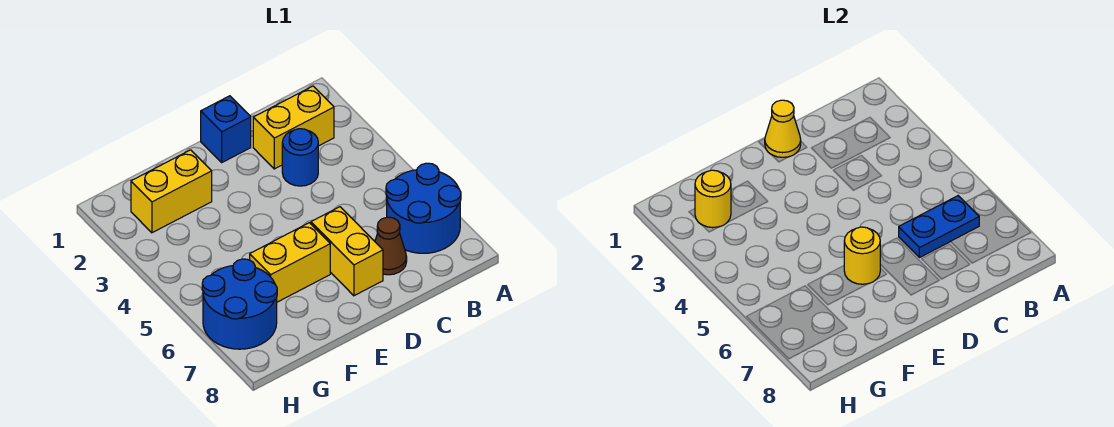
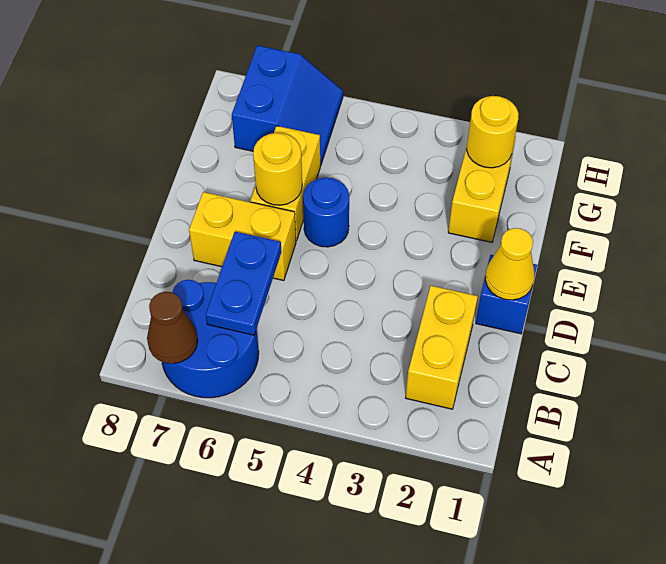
blue round brick C3 level 1 -> blue round brick E5 level 1
brown cone C7 level 1 -> brown cone A7 level 2
blue round brick G6:H7 level 1 -> blue slope G6:H7 level 1 top 7

